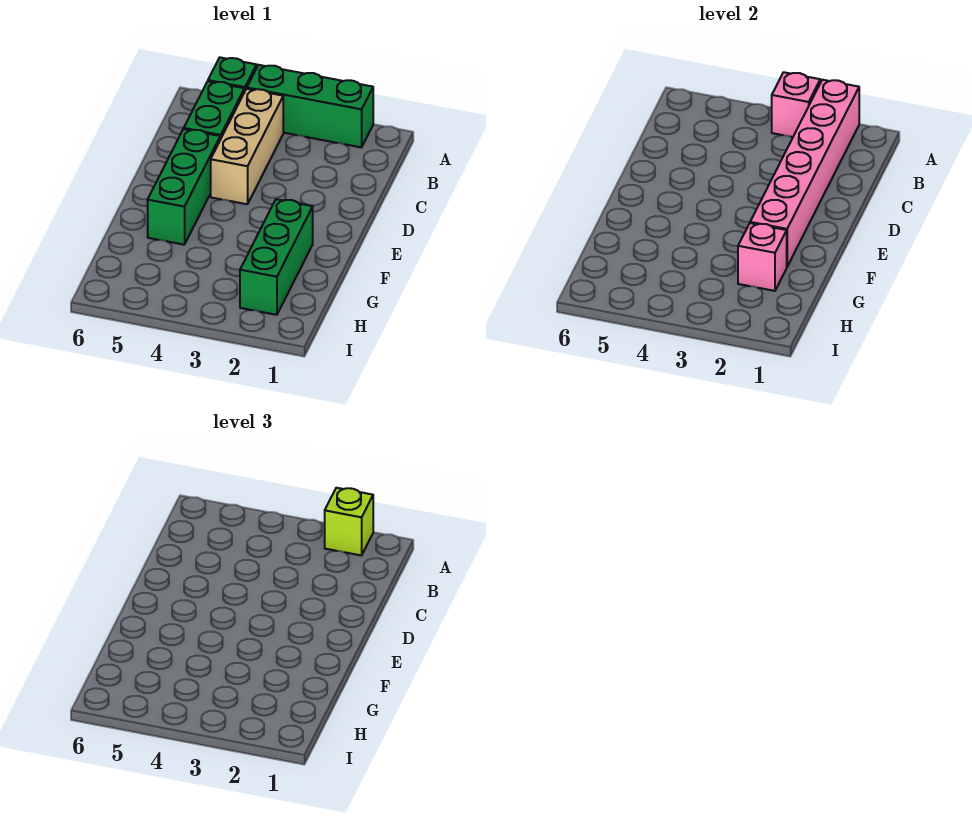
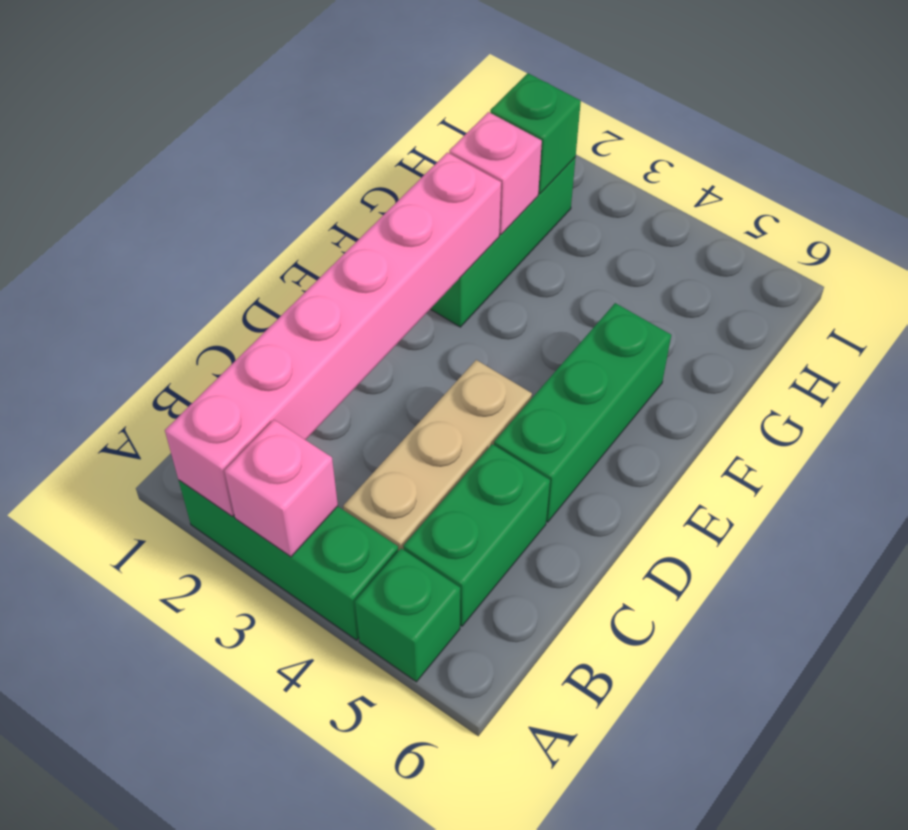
lime brick A2 level 3 -> none
none -> green brick H2 level 2

